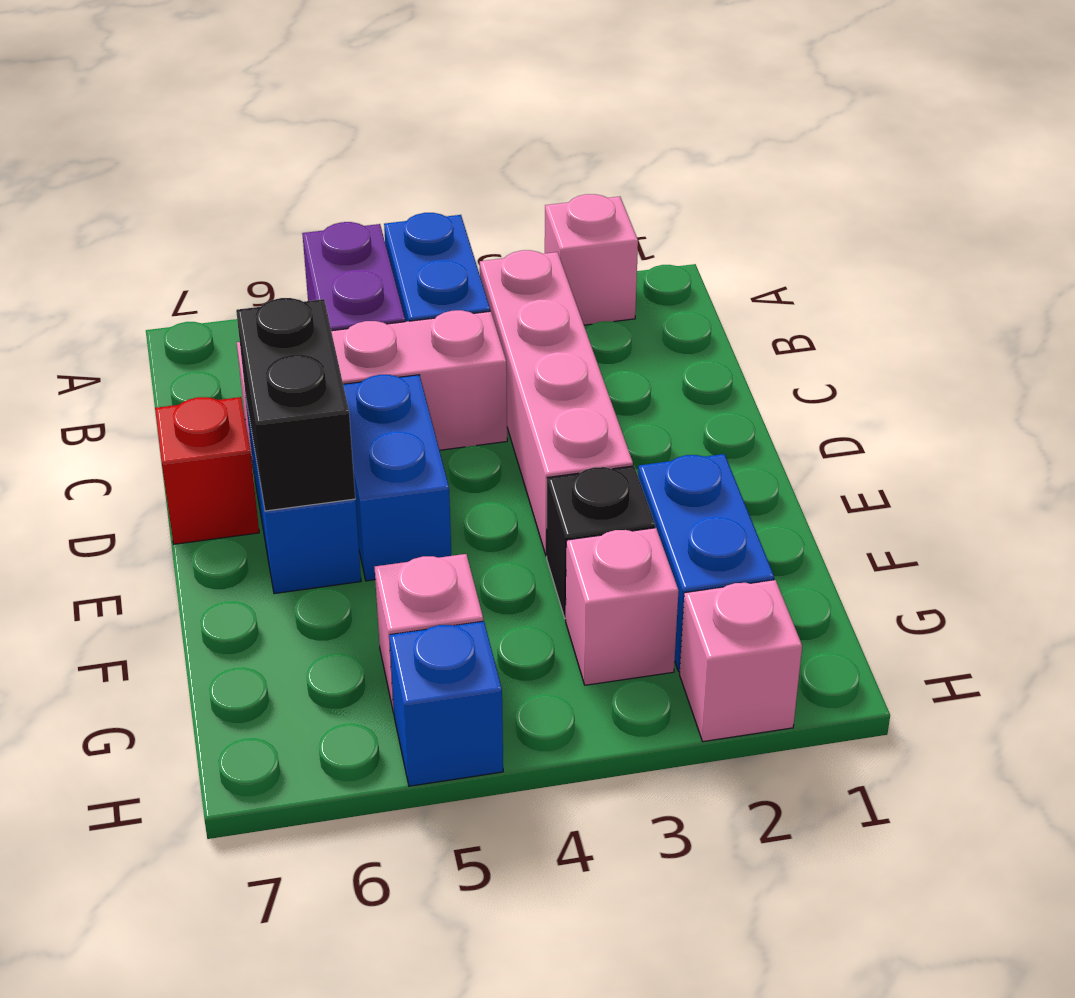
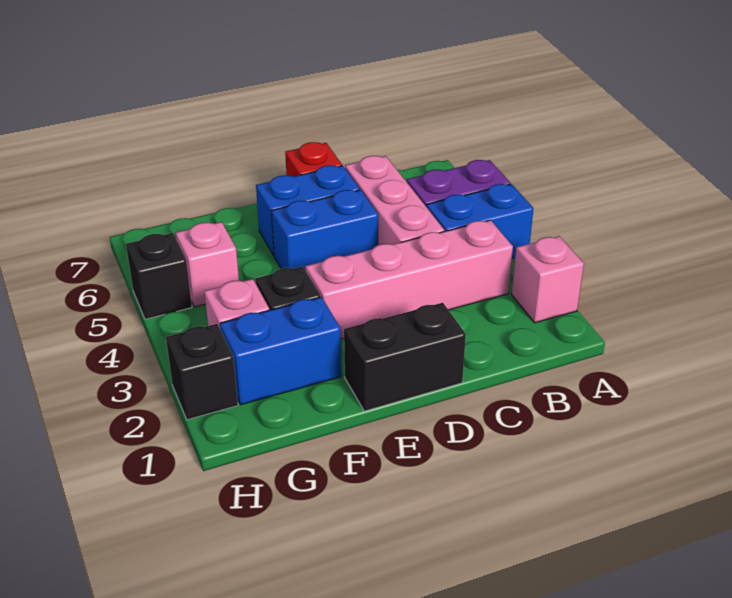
black brick D6:E6 level 2 -> black brick D1:E1 level 1
pink brick H2 level 1 -> black brick H2 level 1
blue brick H5 level 1 -> black brick H5 level 1

